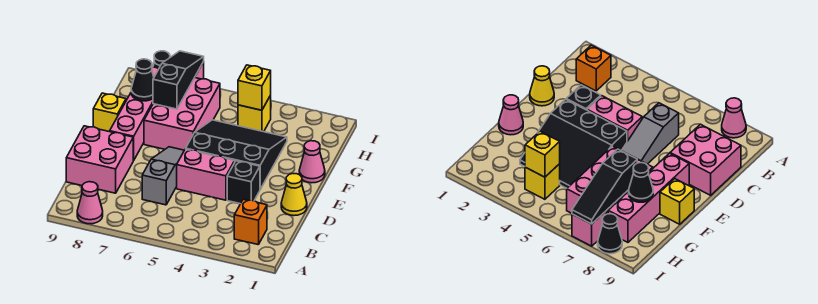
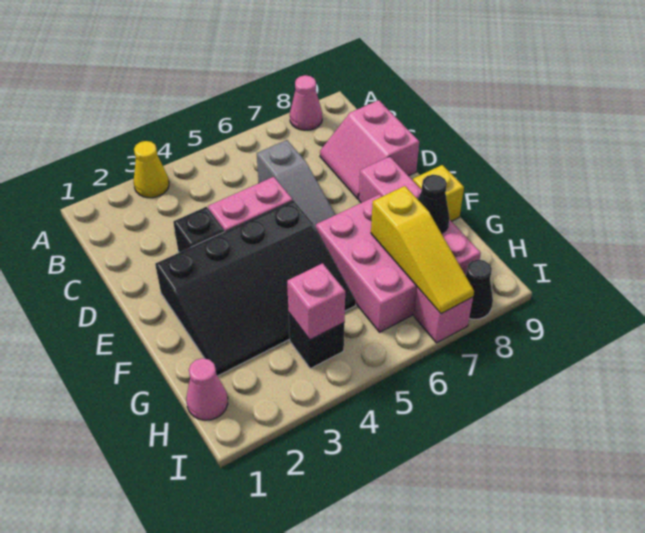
orange brick B2 level 1 -> none
pink brick C8:D9 level 1 -> pink slope C8:D9 level 1 top 9
yellow cone D1 level 1 -> yellow cone A3 level 1
black slope E3:G5 level 1 top E -> black slope E2:G5 level 1 top E
pink cone F1 level 1 -> pink cone H1 level 1
black slope G7:I7 level 2 top G -> yellow slope G7:I7 level 2 top G
yellow brick H4 level 1 -> black brick H4 level 1
yellow brick H4 level 2 -> pink brick H4 level 2

